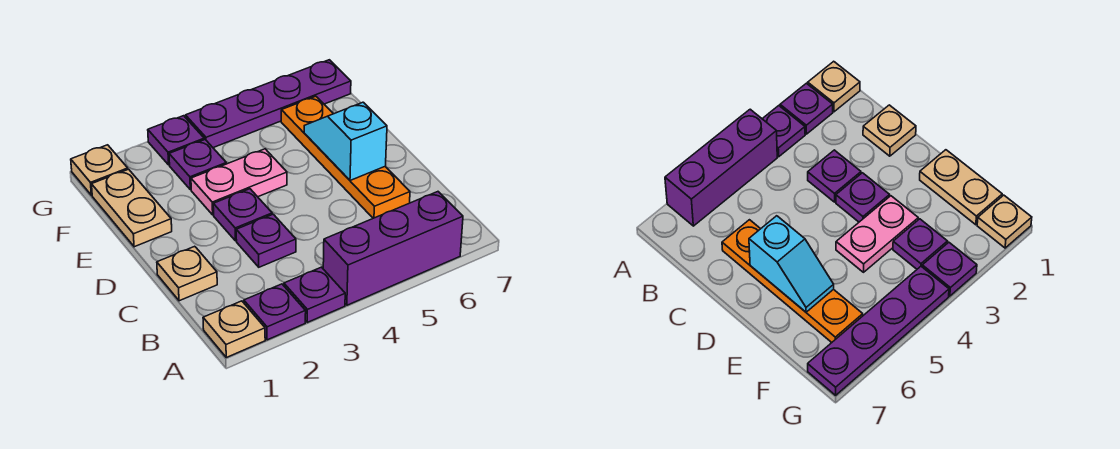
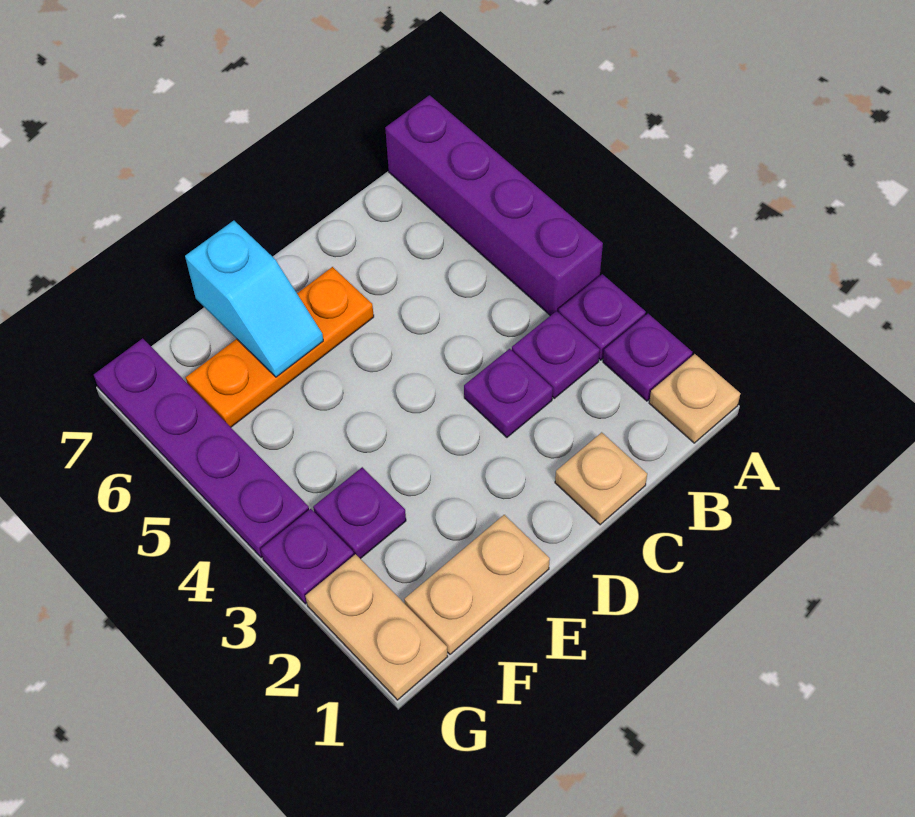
purple brick A4:A6 level 1 -> purple brick A4:A7 level 1
orange plate C6:F6 level 1 -> orange plate D6:F6 level 1
purple plate D3 level 1 -> purple plate B3 level 1
cyan slope D6:E6 level 2 top D -> cyan slope E6:E7 level 2 top 7
pink plate E3:E4 level 1 -> none
tan plate G1 level 1 -> tan plate G1:G2 level 1

